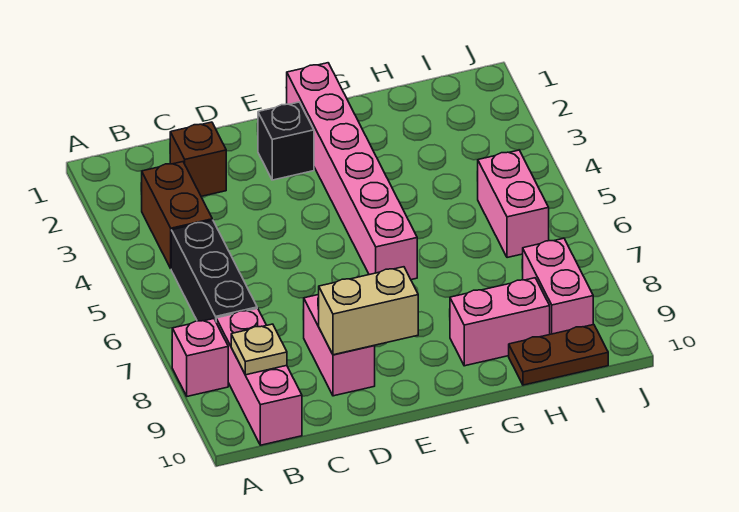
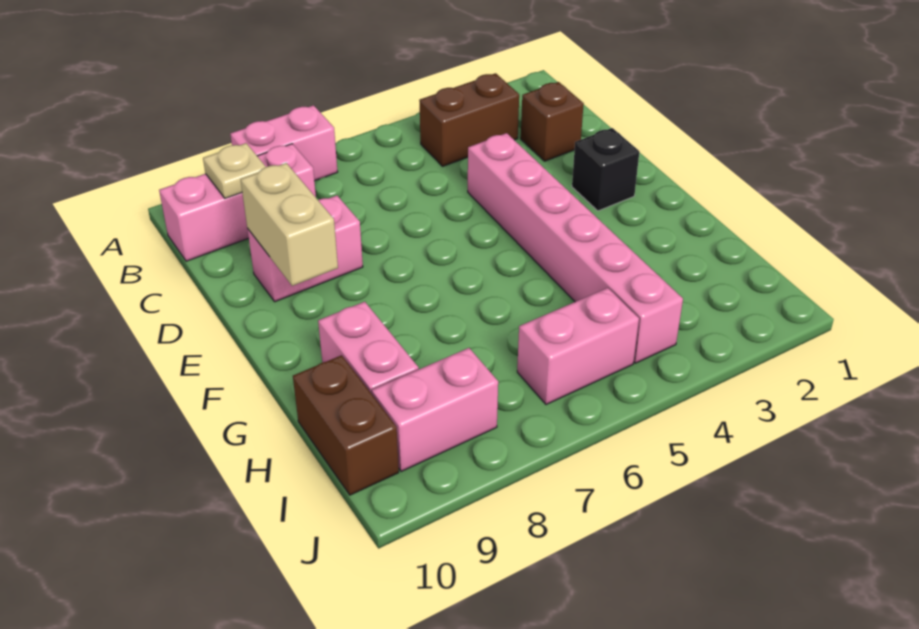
pink brick A8 level 1 -> pink brick A7:A8 level 1
black brick B5:B7 level 1 -> none
pink brick F1:F6 level 1 -> pink brick D4:I4 level 1
brown plate H10:I10 level 1 -> brown brick H10:I10 level 1

